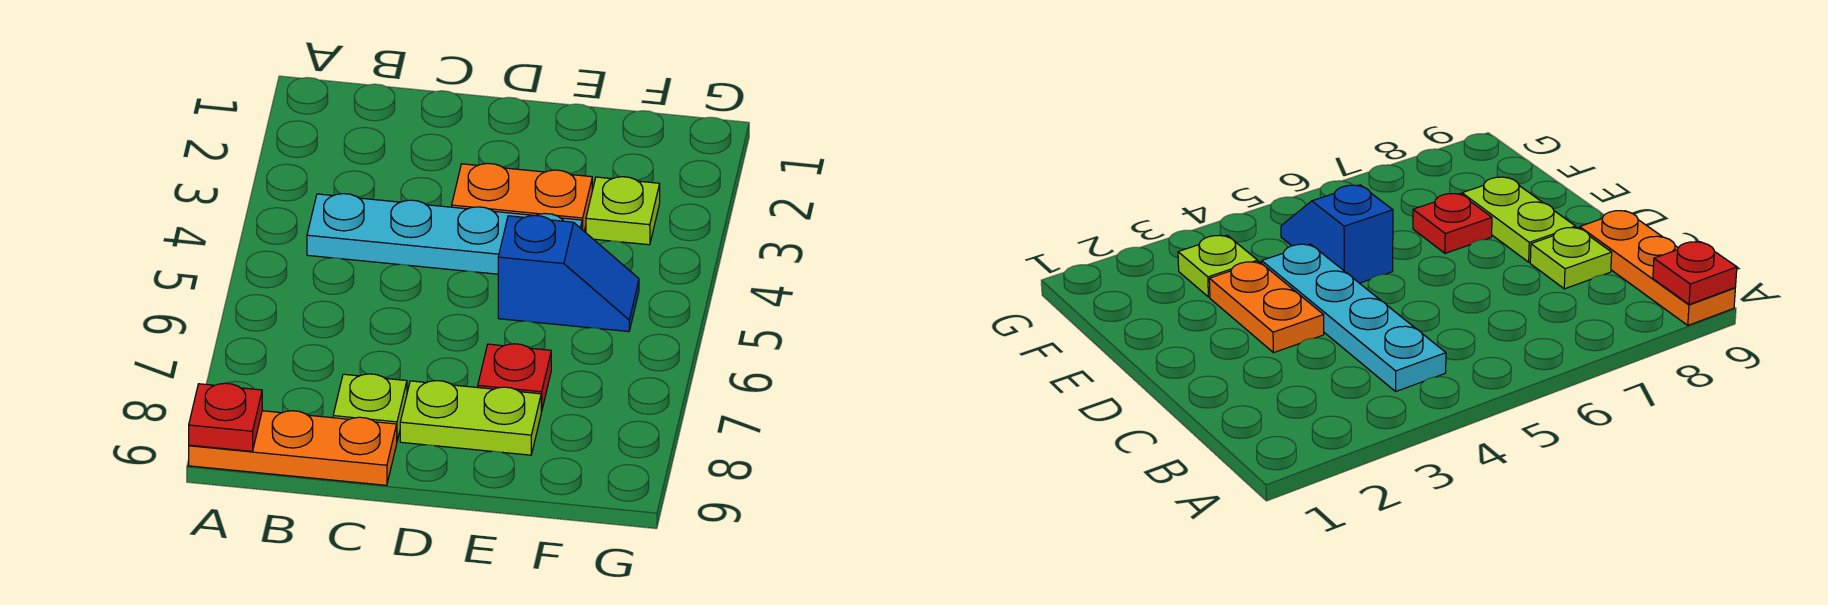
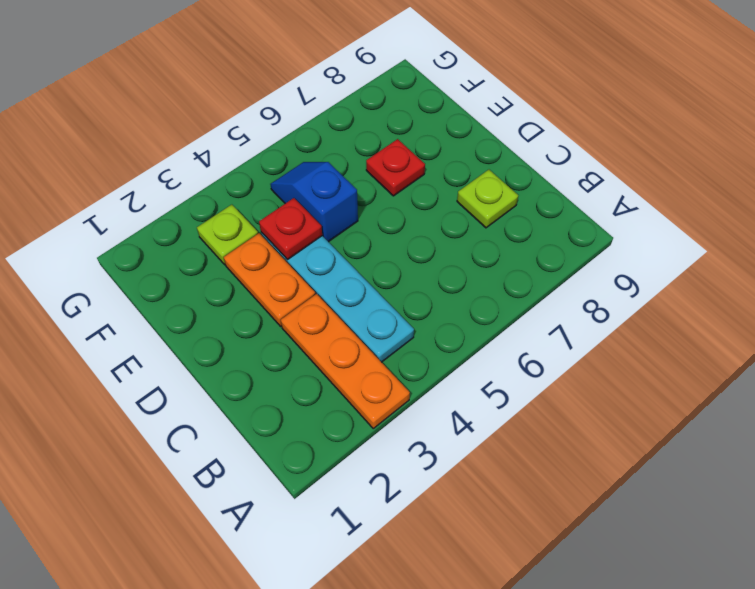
orange plate A9:C9 level 1 -> orange plate A3:C3 level 1
red plate A9 level 2 -> red plate E4 level 2
lime plate D8:E8 level 1 -> none

